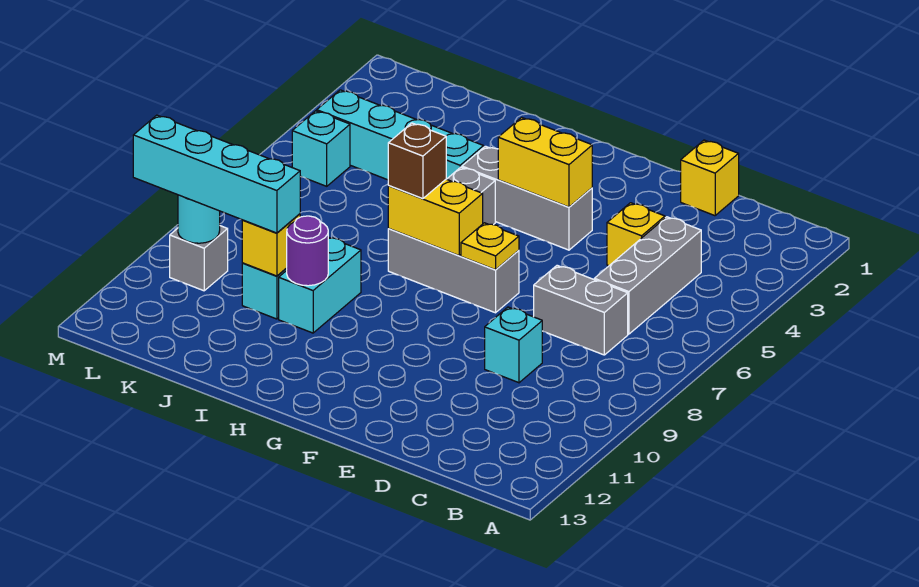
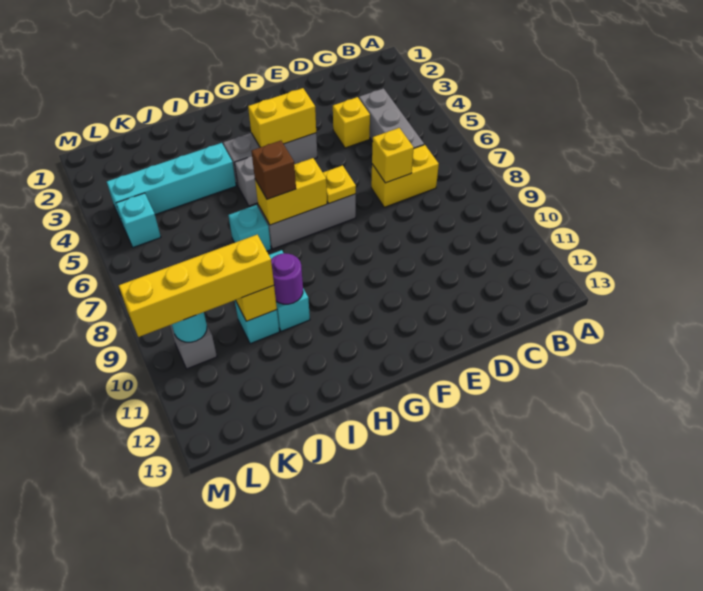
grey brick C7:D7 level 1 -> yellow brick C7:D7 level 1
yellow brick D1 level 1 -> yellow brick D7 level 2
cyan brick D9 level 1 -> cyan brick I7 level 1
cyan brick J10:M10 level 3 -> yellow brick J10:M10 level 3

